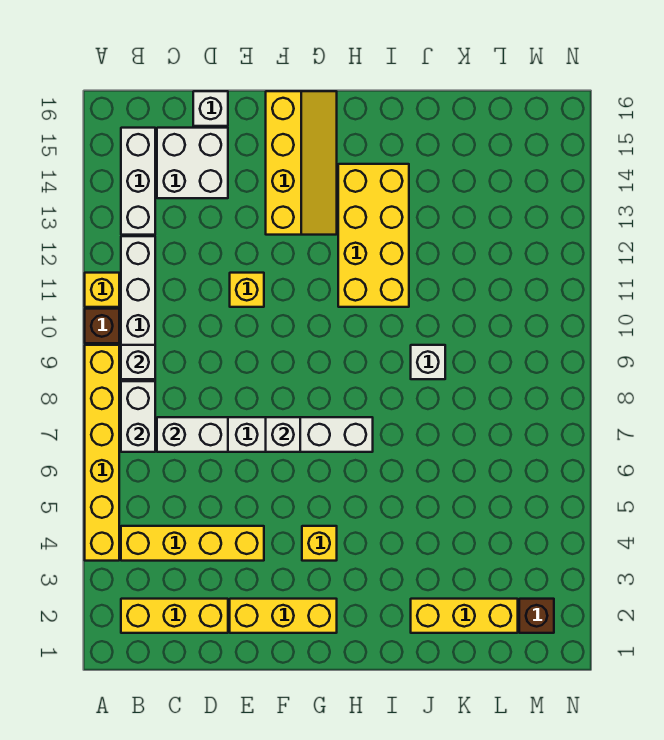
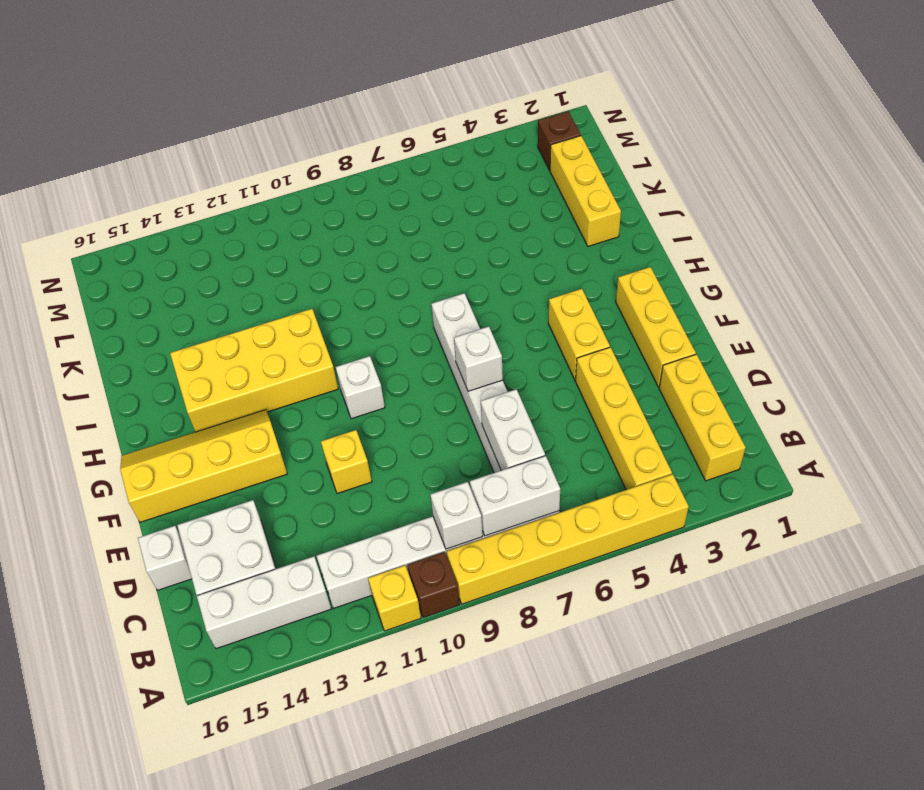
yellow brick G4 level 1 -> yellow brick F4:G4 level 1
white brick J9 level 1 -> white brick G10 level 1

